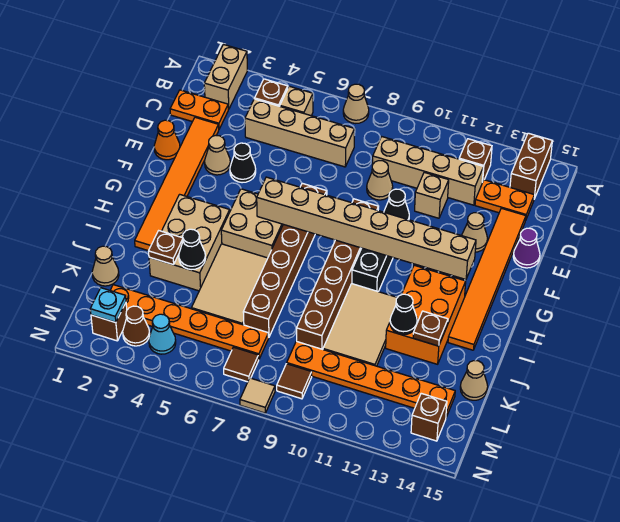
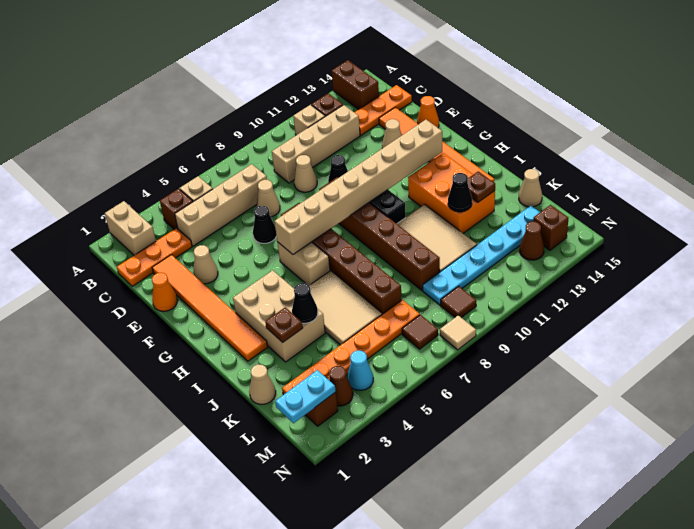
tan cone A7 level 1 -> tan cone D7 level 1
orange plate C1:C2 level 1 -> orange plate C1:C3 level 1
orange plate C13:C14 level 1 -> orange plate C13:C15 level 1
tan brick D11 level 1 -> tan brick B11 level 1
black cone E4 level 1 -> black cone E6 level 1
purple cone E15 level 1 -> orange cone E15 level 1
tan brick G5:H6 level 1 -> tan brick G6:H6 level 1
orange plate L9:L14 level 1 -> cyan plate L9:L14 level 1
cyan plate M2 level 2 -> cyan plate M1:M2 level 2
none -> brown cone M13 level 1

